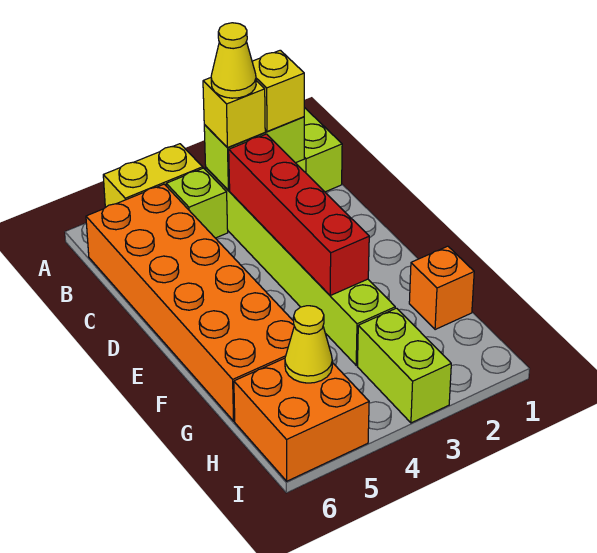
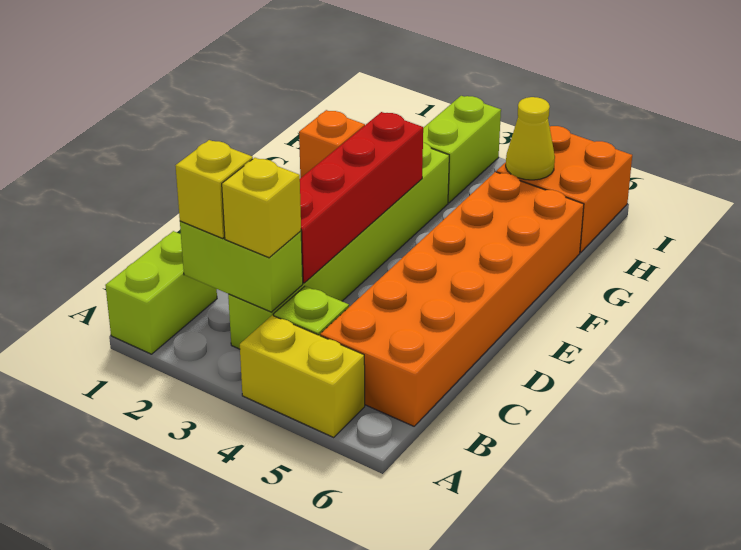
yellow cone B3 level 4 -> none

